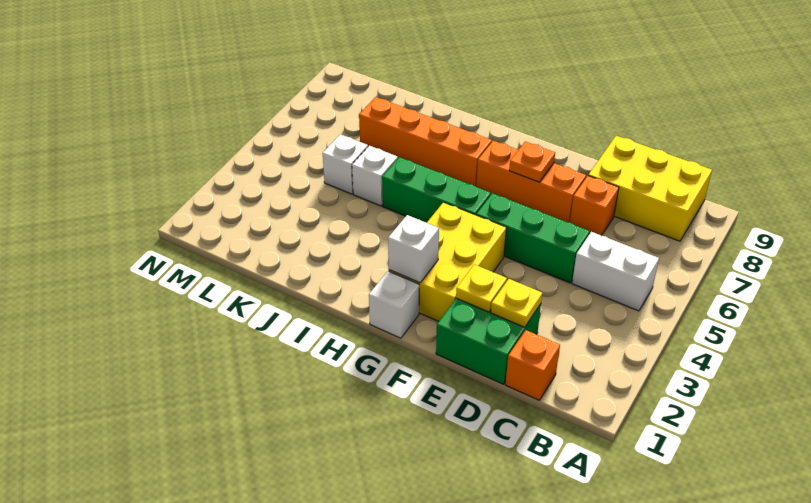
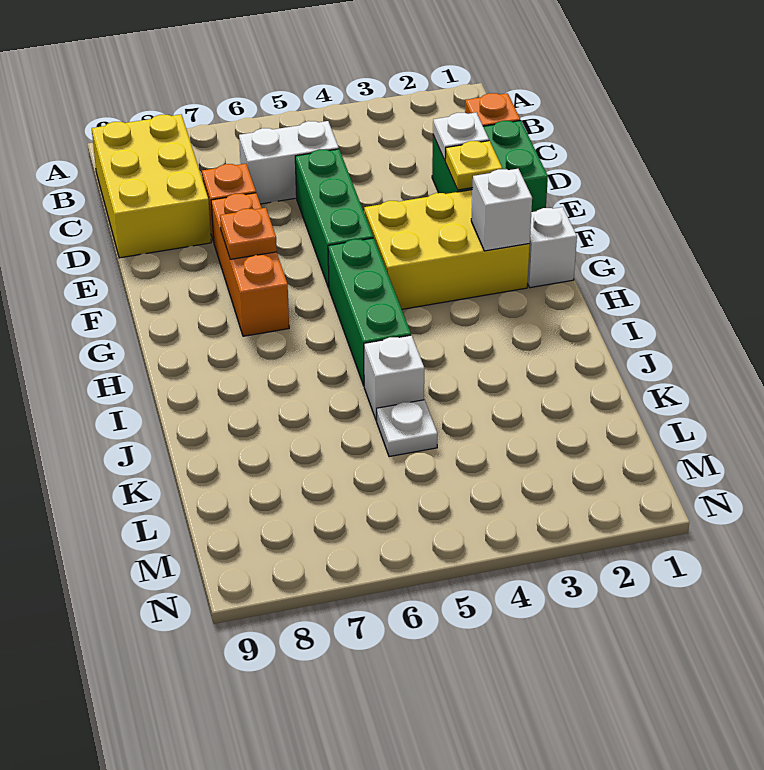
white brick B5:C5 level 1 -> white brick C5:C6 level 1
yellow plate D2 level 2 -> white plate D2 level 2
orange brick H7:K7 level 1 -> none
white brick K5 level 1 -> white plate K5 level 1

